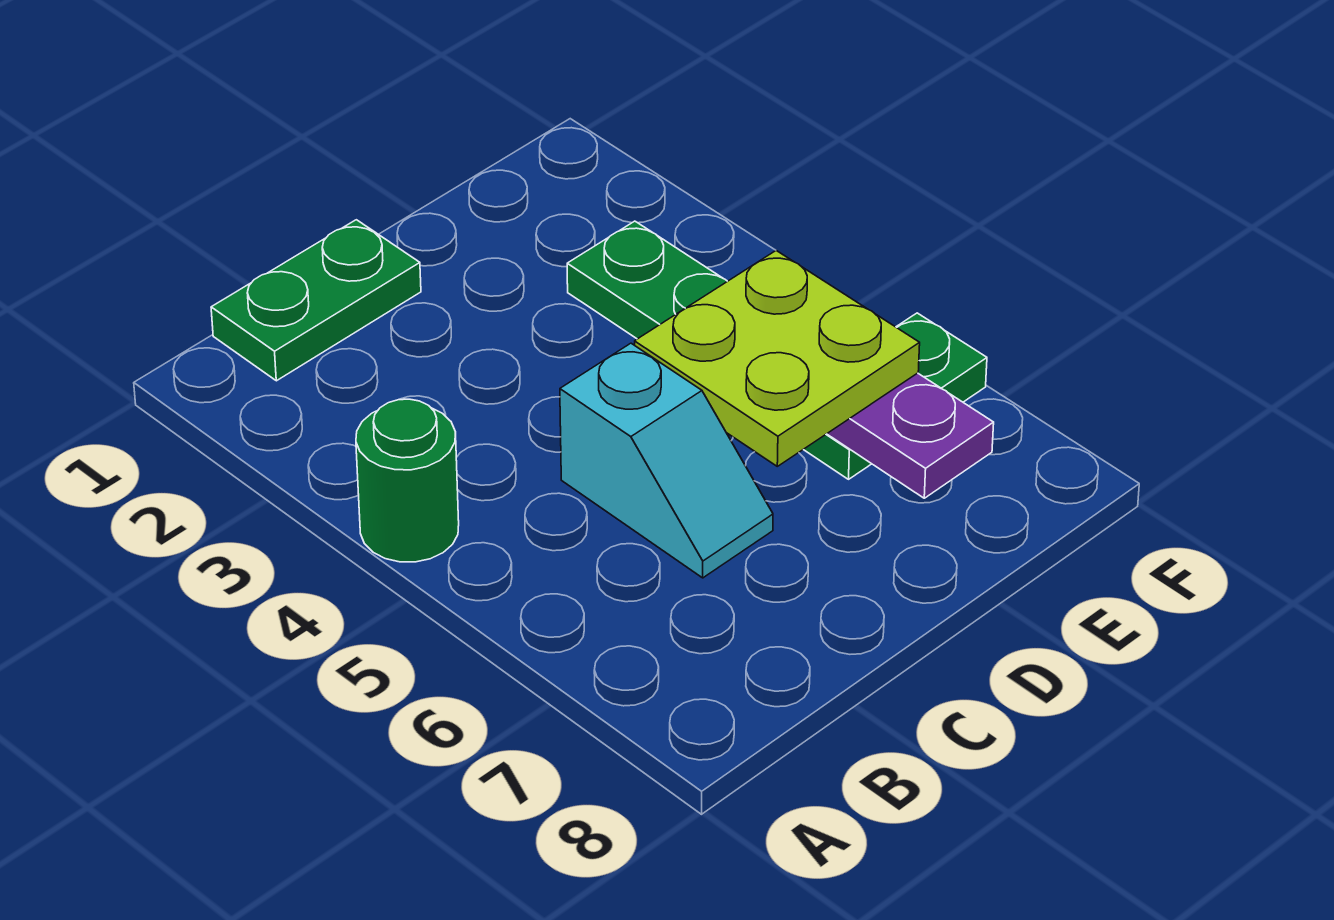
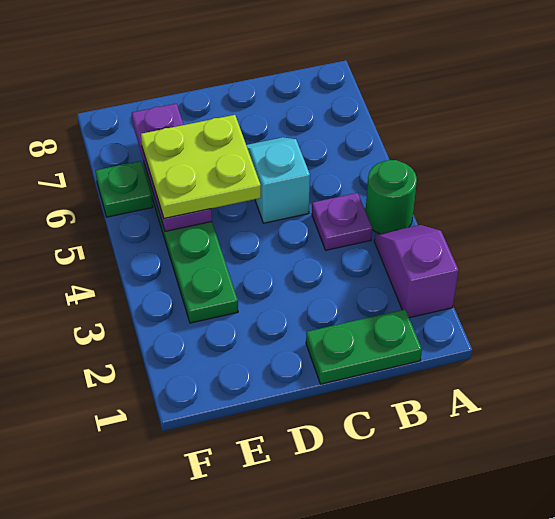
none -> purple slope A2:A3 level 1 top 2
none -> purple plate B4 level 1

